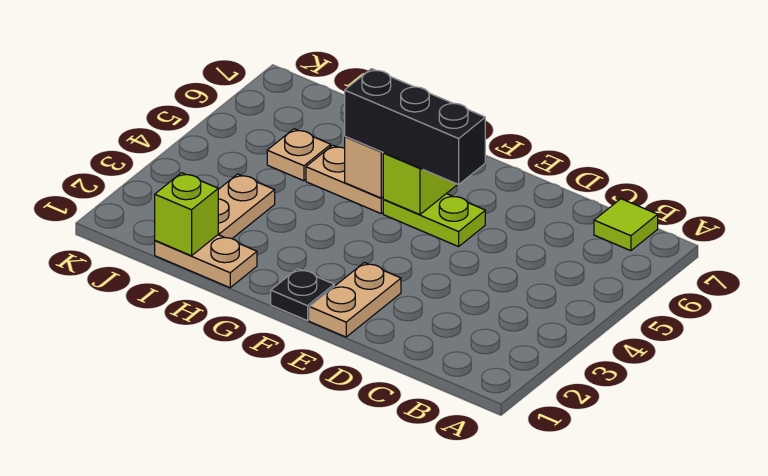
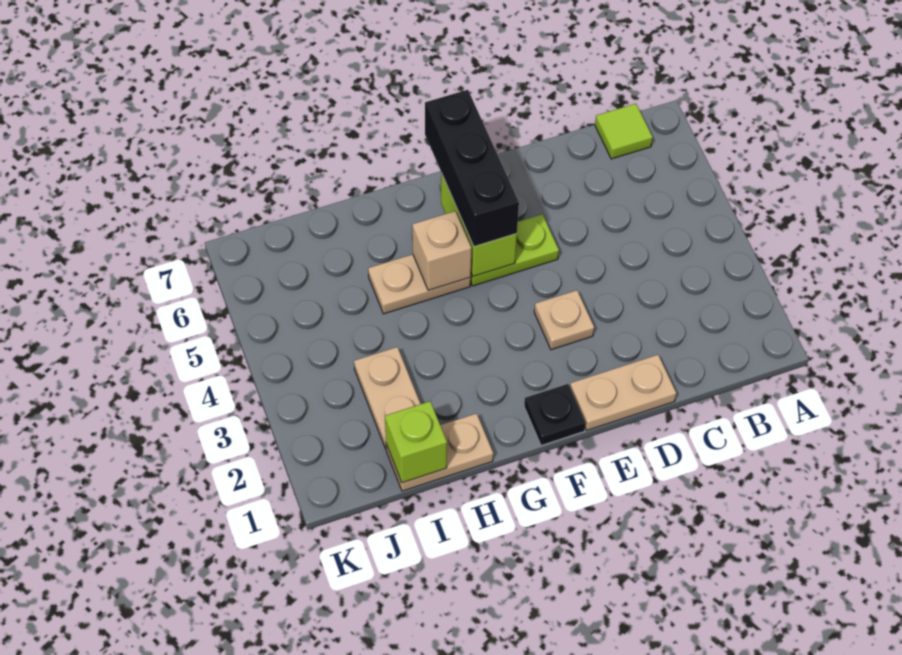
tan plate E1:E2 level 1 -> tan plate D1:E1 level 1
black brick E5:G5 level 3 -> black brick F5:F7 level 3
tan plate I5 level 1 -> tan plate E3 level 1

